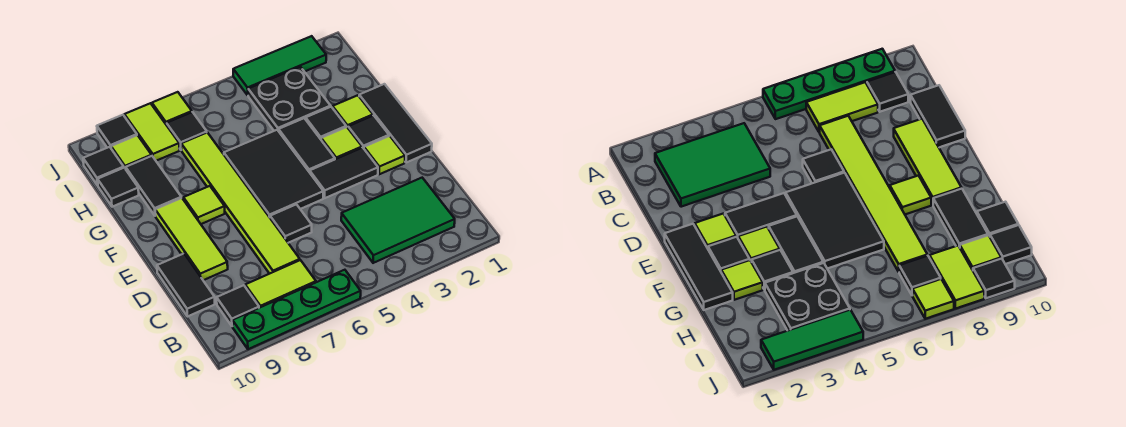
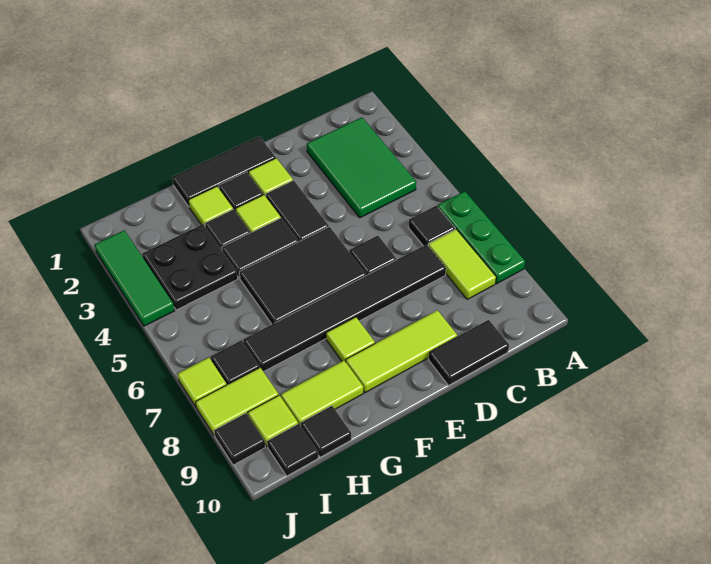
green plate A6:A9 level 1 -> green plate A6:A8 level 1
black tile B9 level 1 -> black tile B6 level 1
lime tile C7:H7 level 1 -> black tile C7:H7 level 1
black tile G9:H9 level 1 -> lime tile G9:H9 level 1

